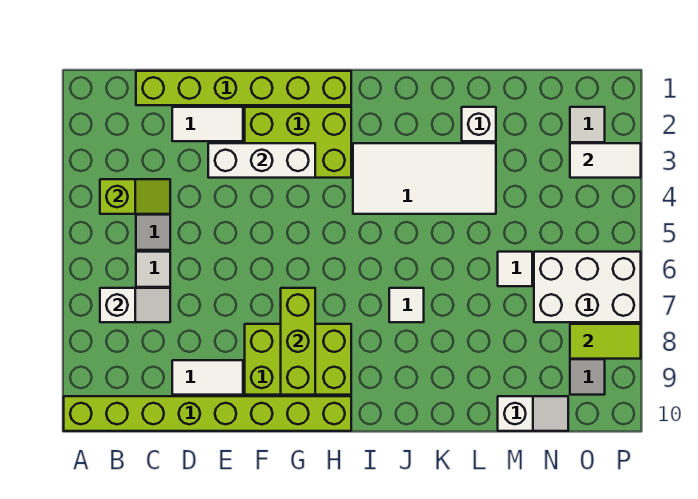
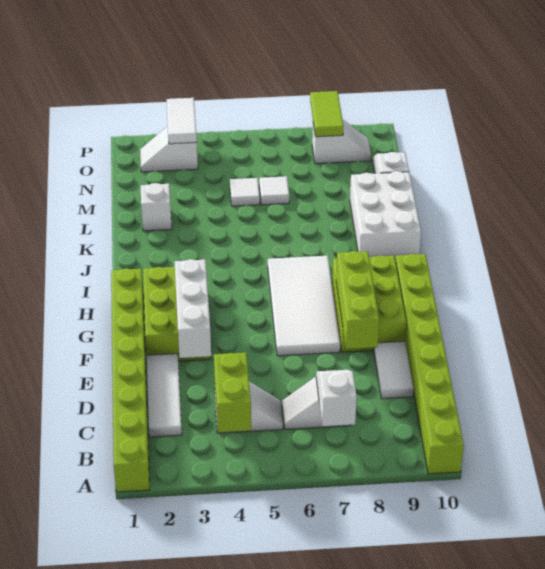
lime slope B4:C4 level 2 top B -> lime brick B4:C4 level 2
lime brick C1:H1 level 1 -> lime brick A1:H1 level 1
white tile D2:E2 level 1 -> white tile C2:E2 level 1
lime brick G7:G9 level 2 -> lime brick E8:G8 level 2
white tile I3:L4 level 1 -> white tile F6:I7 level 1
white tile J7 level 1 -> white tile M5 level 1
white brick N6:P7 level 1 -> white brick J9:L10 level 1

